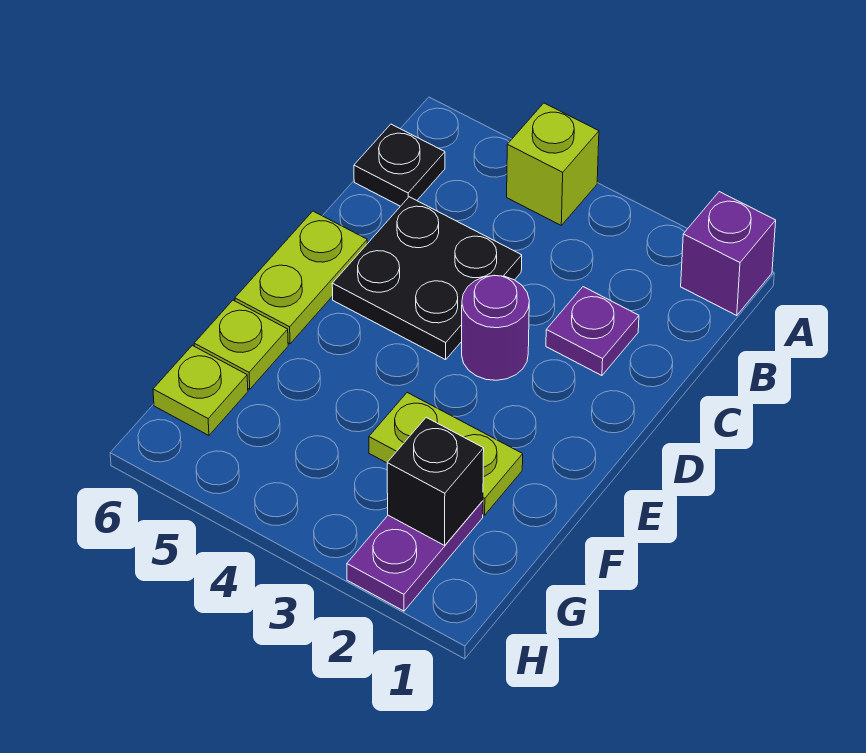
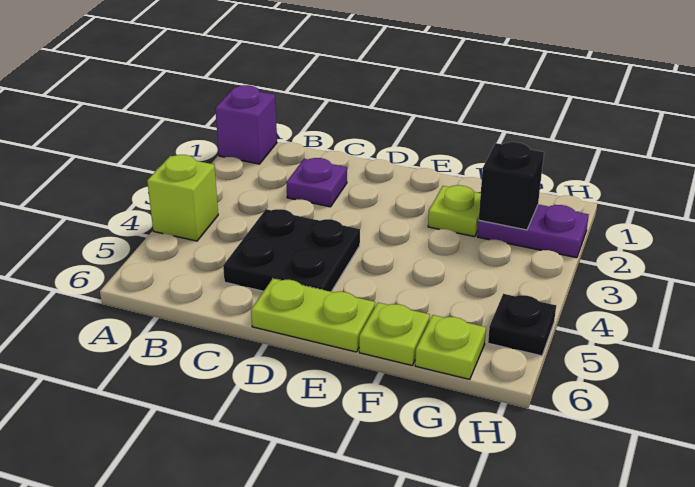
black plate B6 level 1 -> black plate H5 level 1
purple round brick D3 level 1 -> none
lime plate F2:F3 level 1 -> lime plate F2 level 1

